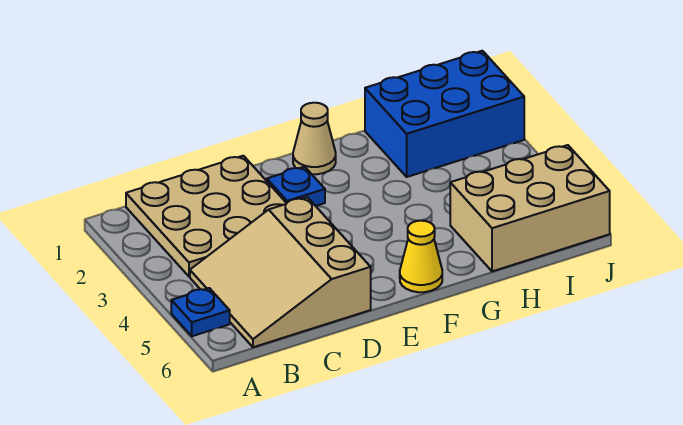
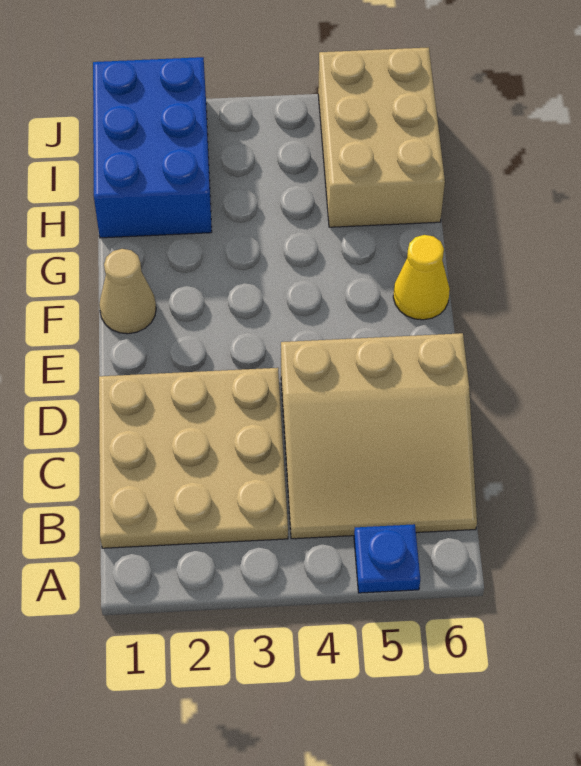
blue plate E2 level 1 -> none

